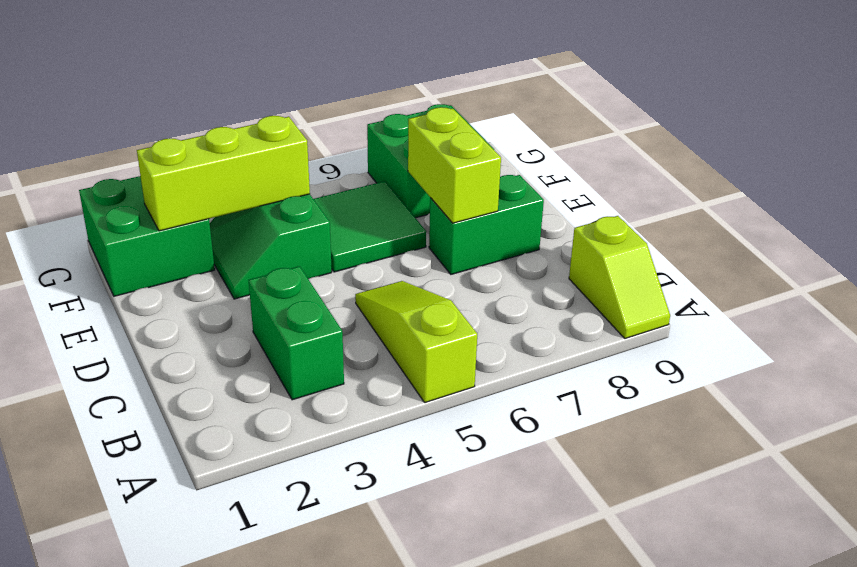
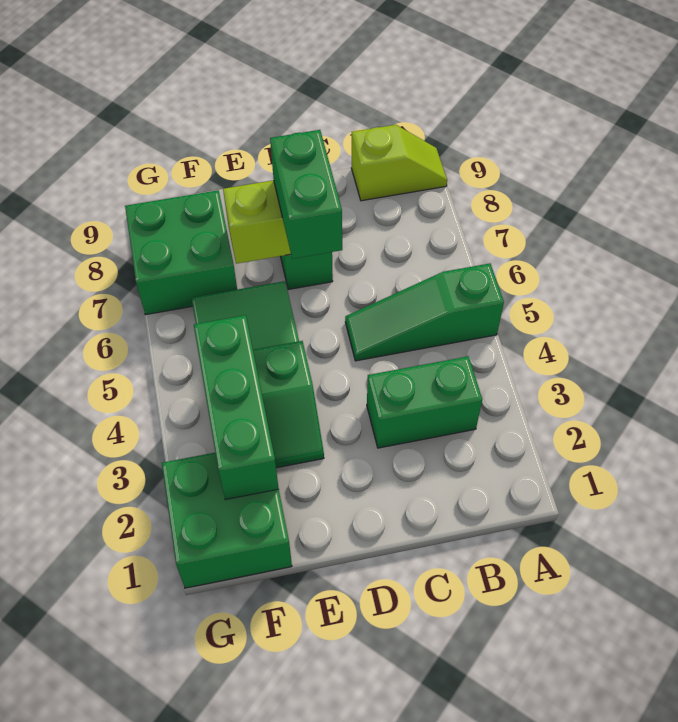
lime slope A5:C5 level 1 top A -> green slope A5:C5 level 1 top A
none -> green brick D6:D7 level 3
lime brick F2:F4 level 2 -> green brick F2:F4 level 2

